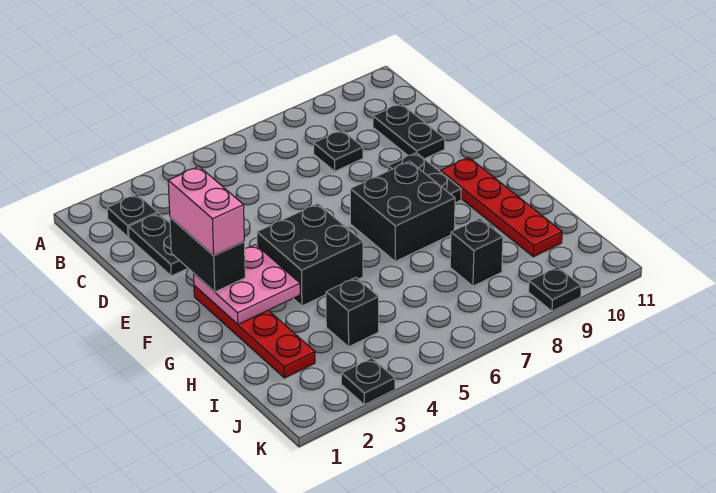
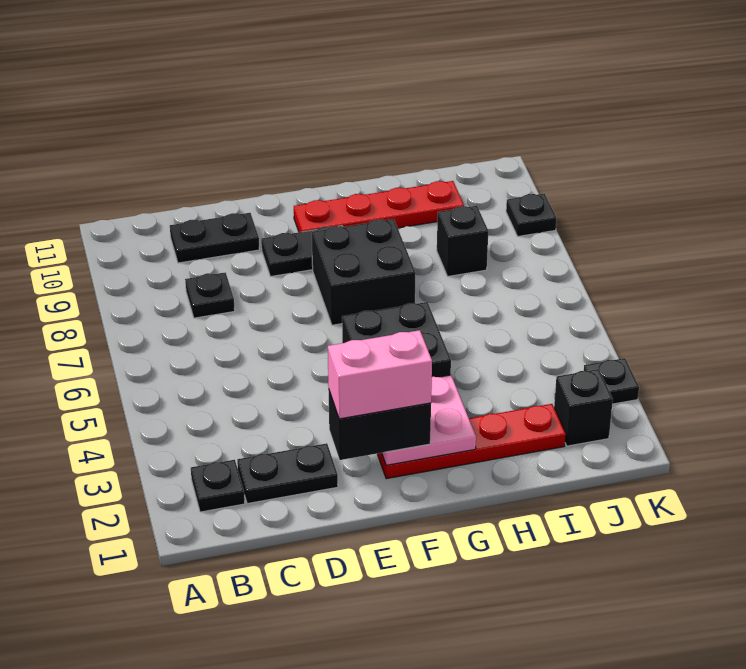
black brick I4 level 1 -> black brick J2 level 1

